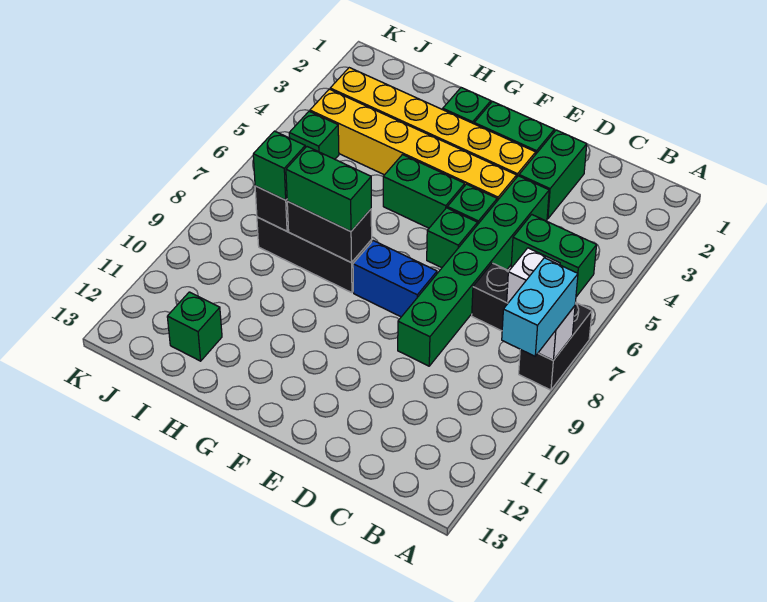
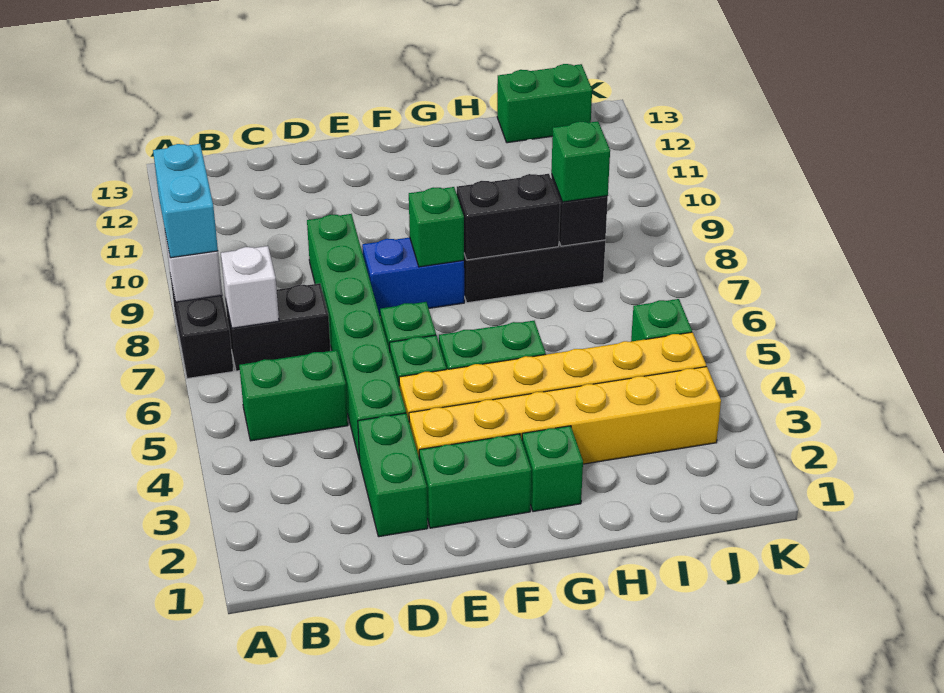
green brick G8:H8 level 3 -> green brick I13:J13 level 1
green brick I12 level 1 -> green brick F8 level 2

